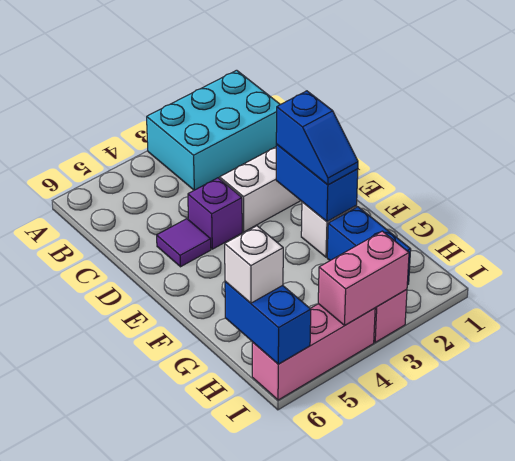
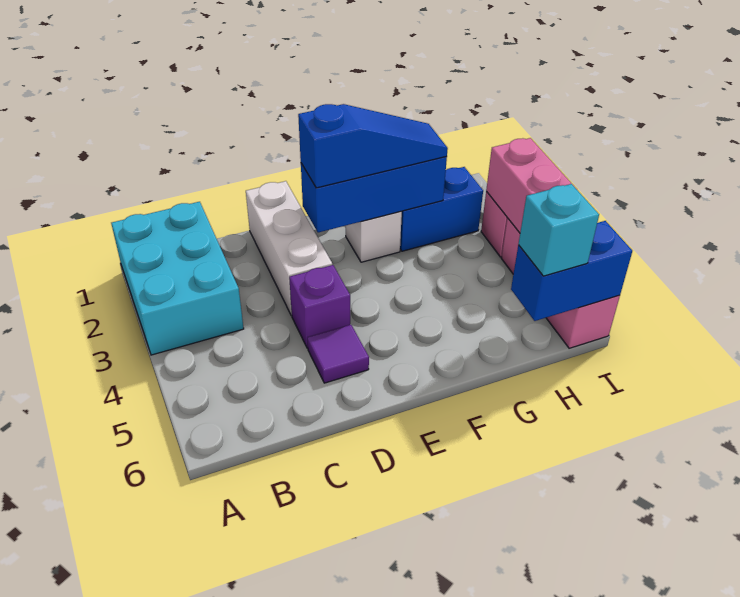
blue brick E2:F2 level 2 -> blue brick E2:G2 level 2
blue slope E2:F2 level 3 top E -> blue slope E2:G2 level 3 top E
white brick H6 level 3 -> cyan brick H6 level 3

